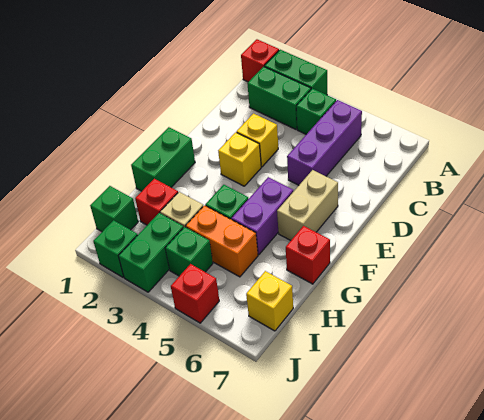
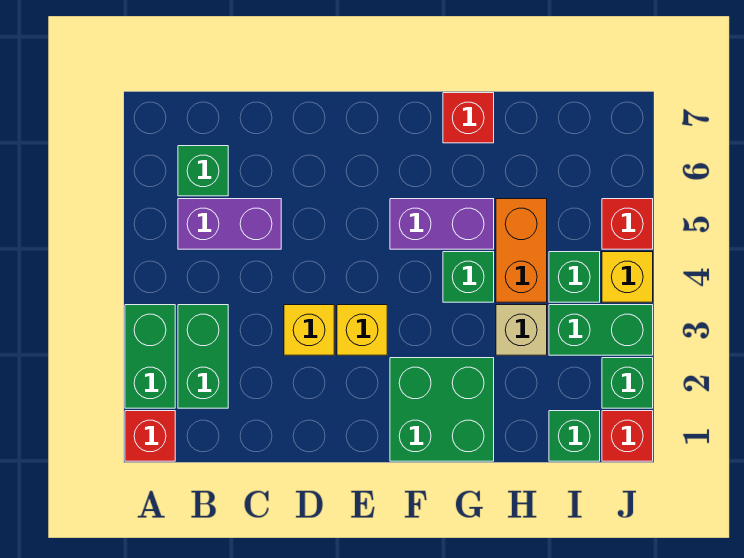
green brick B4 level 1 -> green brick B6 level 1
purple brick B5:D5 level 1 -> purple brick B5:C5 level 1
tan brick E6:F6 level 1 -> none
green brick F1:G1 level 1 -> green brick F1:G2 level 1
red brick H2 level 1 -> red brick J1 level 1
yellow brick I7 level 1 -> yellow brick J4 level 1

